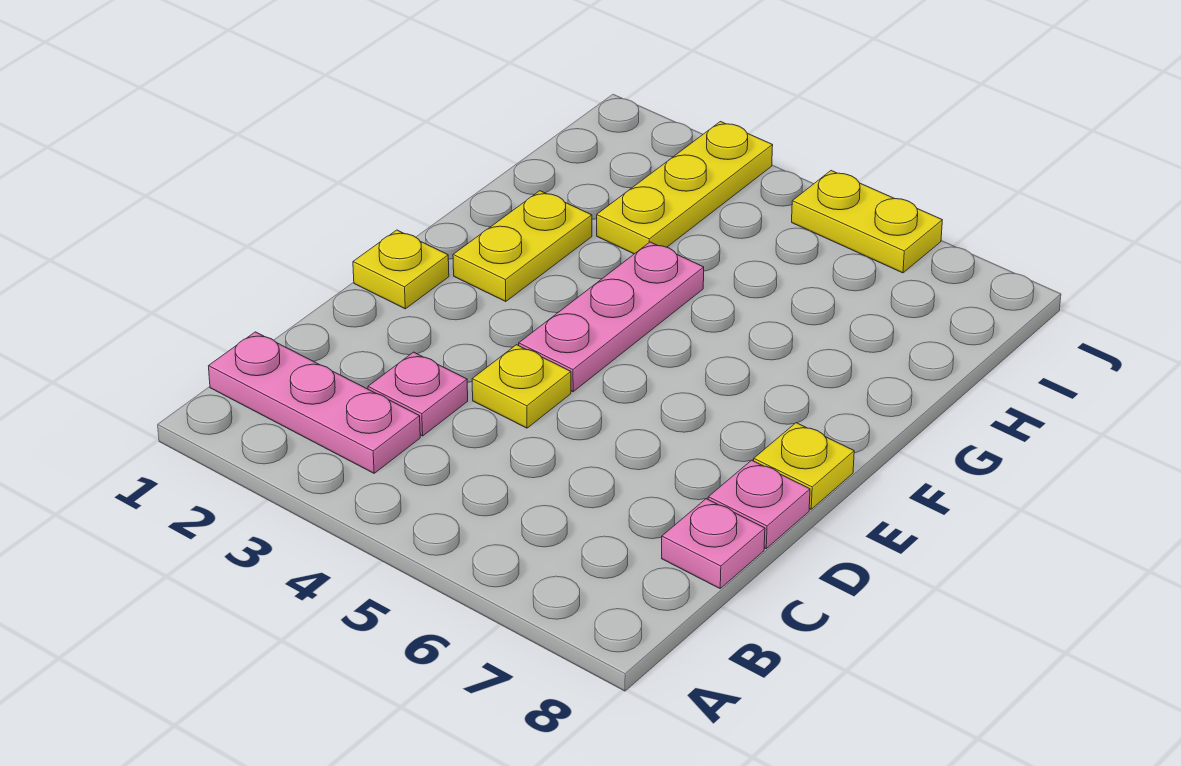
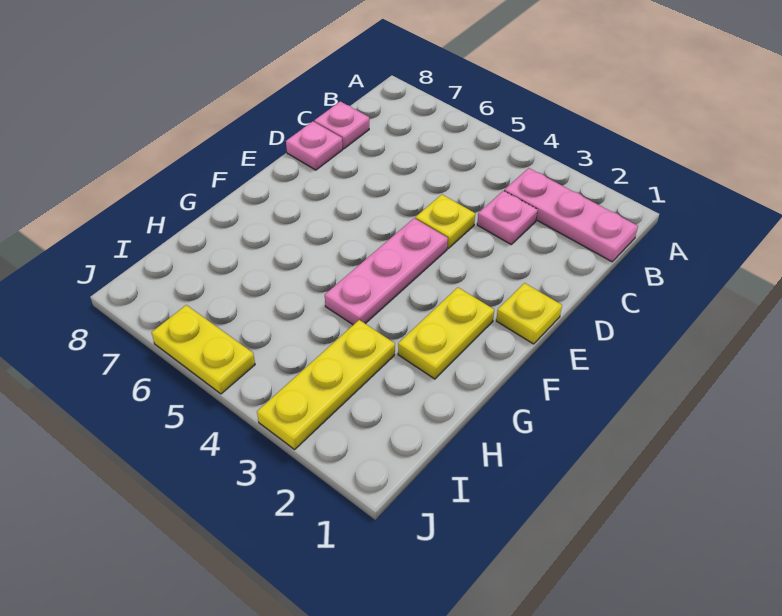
yellow plate E8 level 1 -> none

